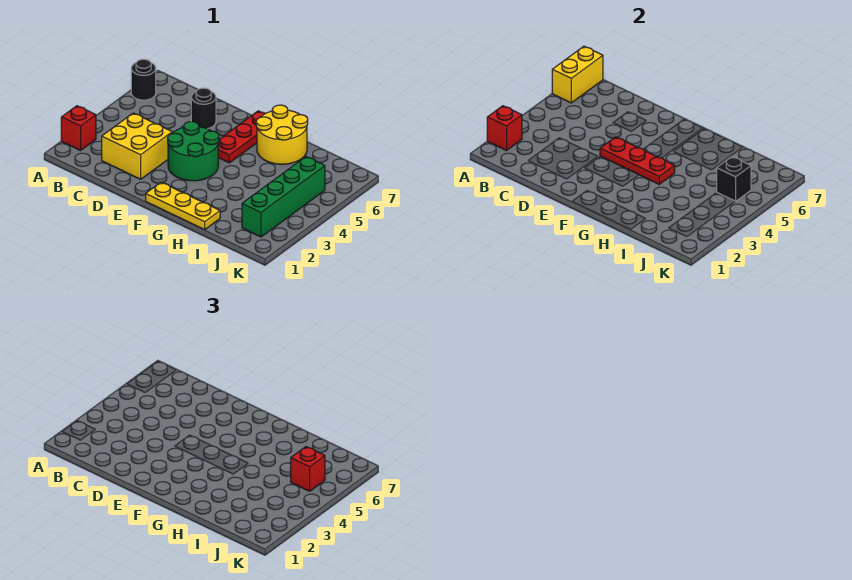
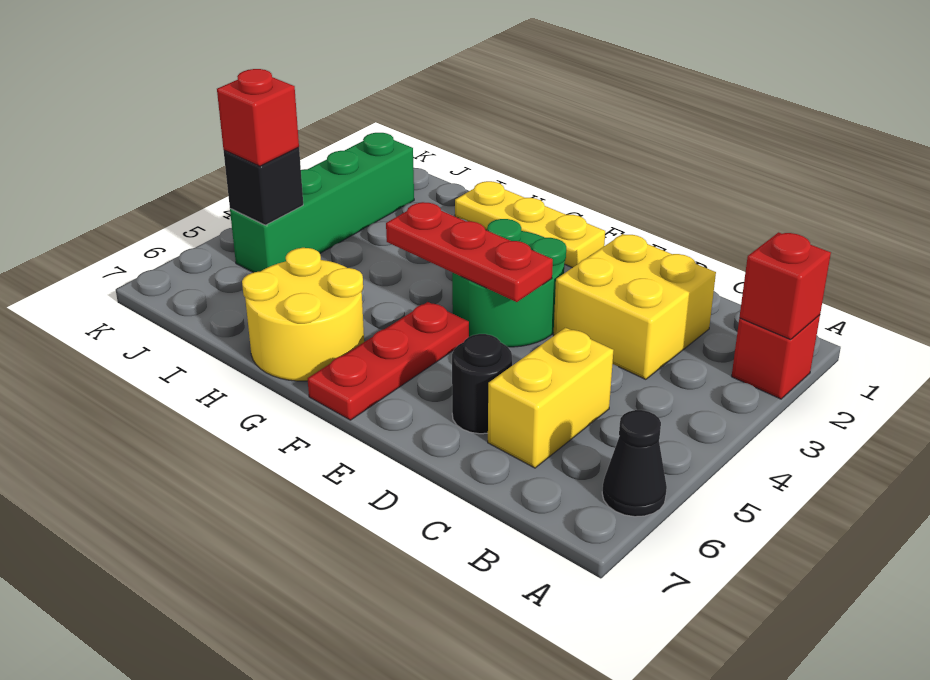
black round brick A6 level 1 -> black cone A6 level 1
yellow brick A6:A7 level 2 -> yellow brick C5:C6 level 1

